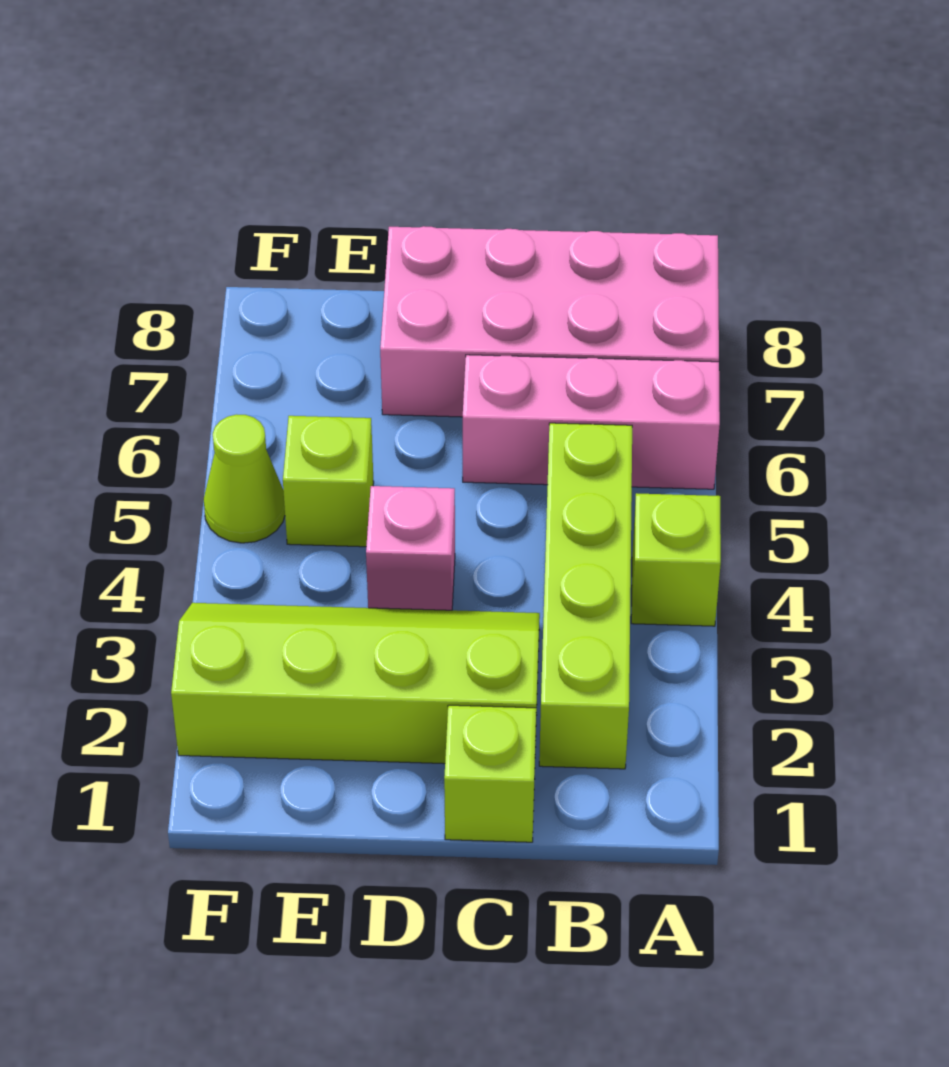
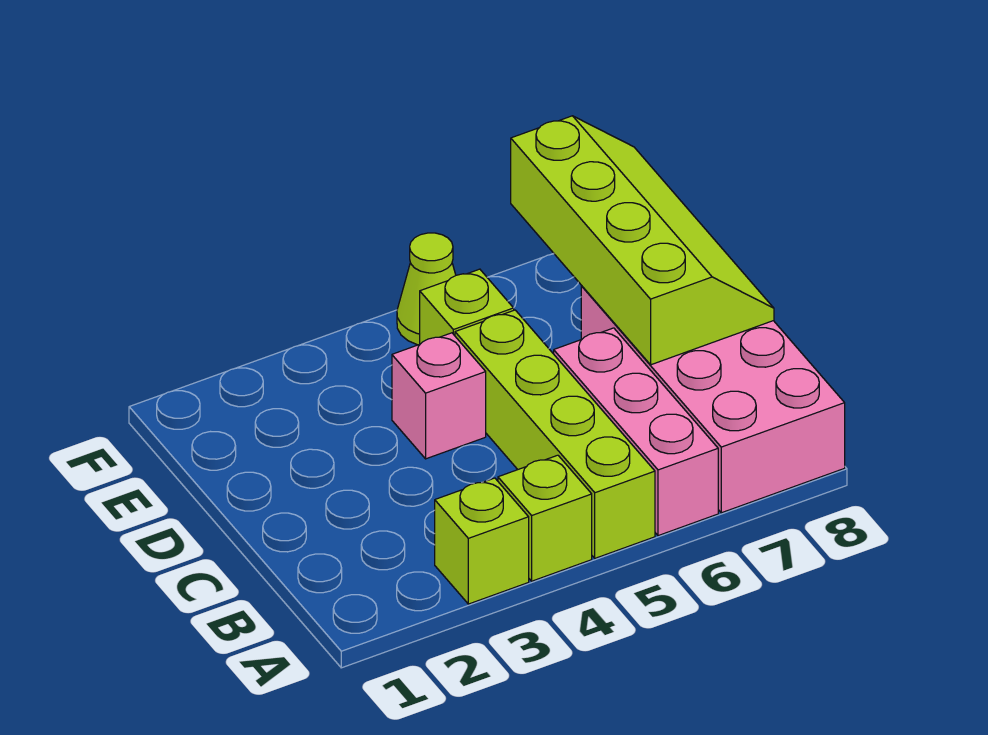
lime brick B2:B5 level 1 -> lime brick A5:D5 level 1
lime brick C1 level 1 -> lime brick A3 level 1
lime slope C2:F3 level 1 top 2 -> lime slope C7:F8 level 2 top 7

